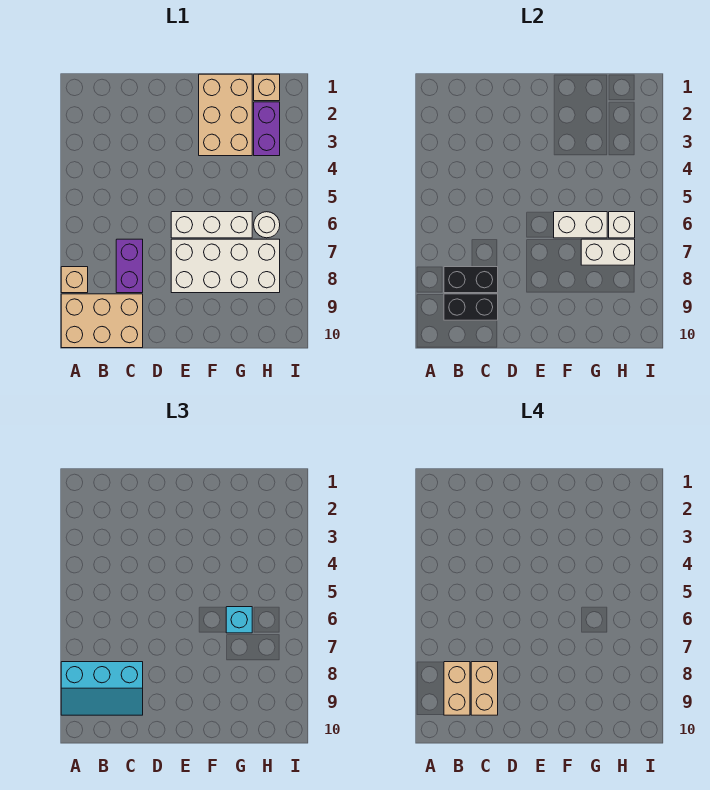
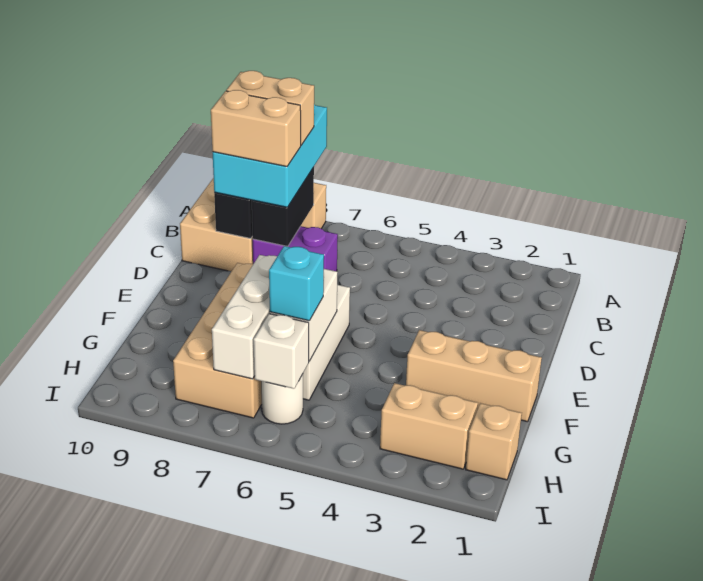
cyan slope A8:C9 level 3 top 8 -> cyan brick A8:C9 level 3
white brick E7:H8 level 1 -> tan brick E7:H8 level 1
tan brick F1:G3 level 1 -> tan brick F1:F3 level 1
white brick G7:H7 level 2 -> white brick F7:H7 level 2
purple brick H2:H3 level 1 -> tan brick H2:H3 level 1

